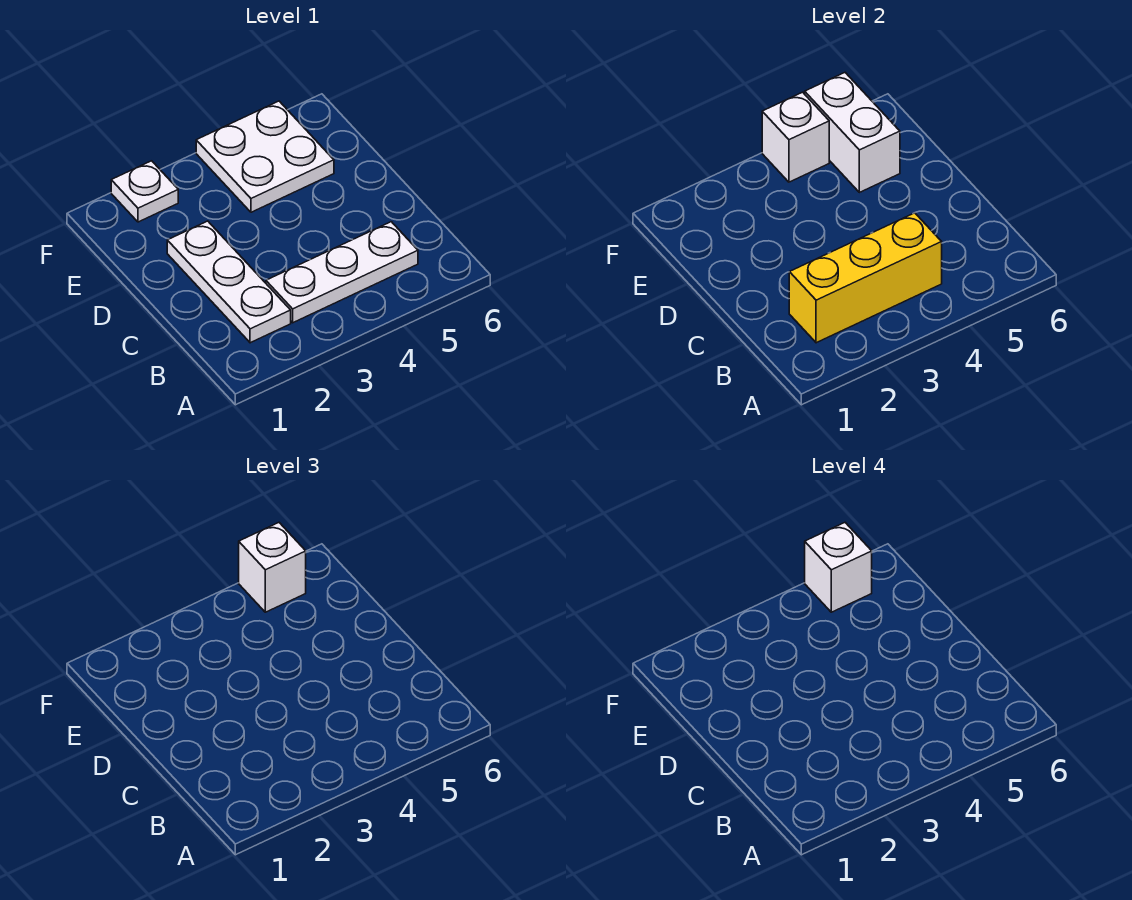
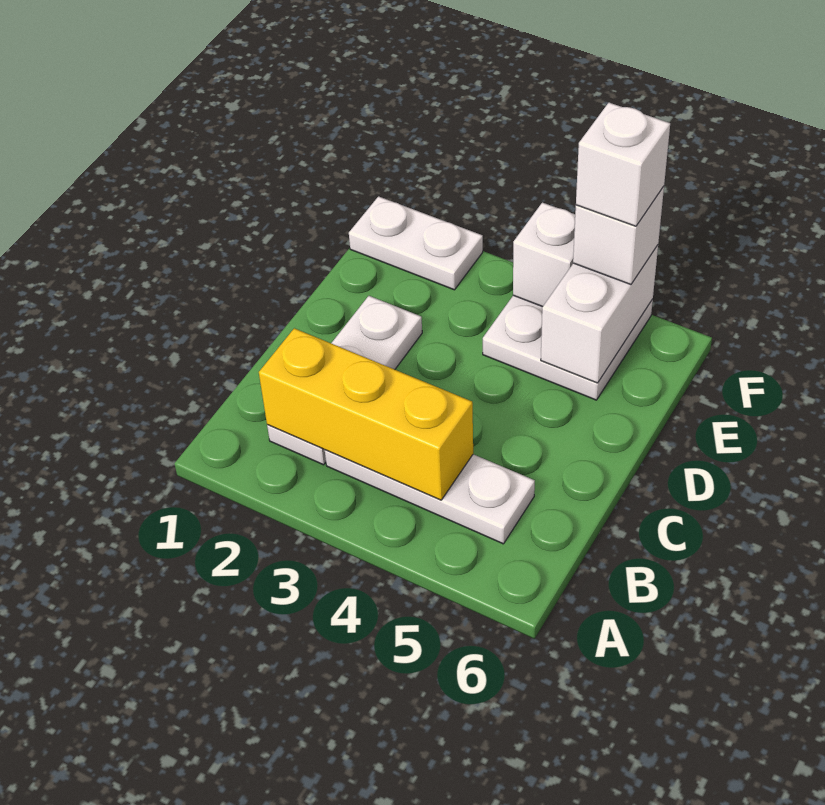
white plate F2 level 1 -> white plate F1:F2 level 1

